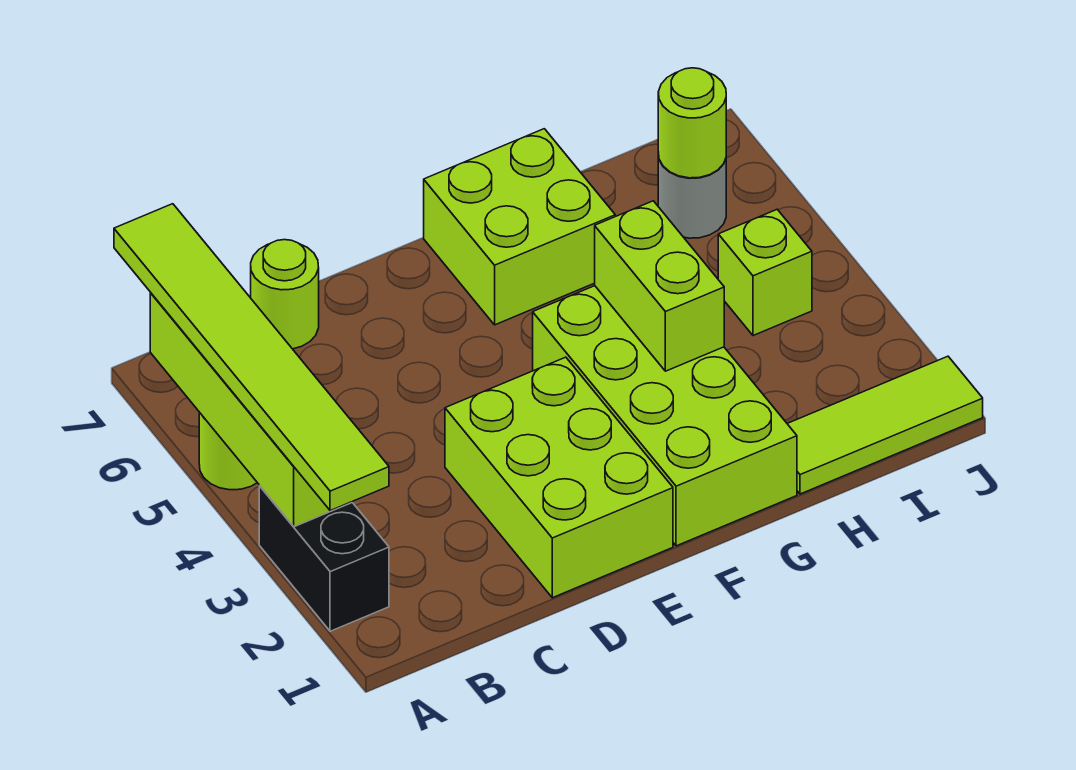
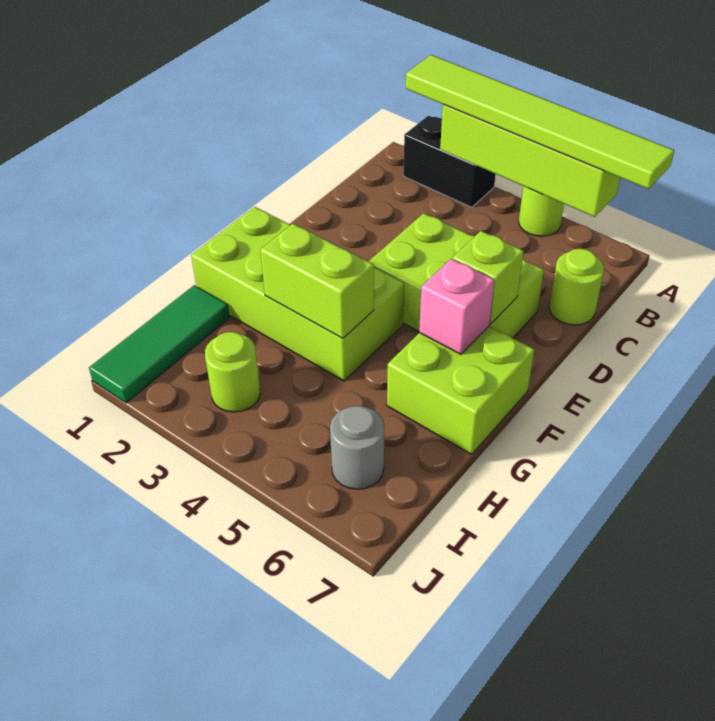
lime brick D1:E3 level 1 -> lime brick D4:E6 level 1
none -> pink brick F6 level 2
lime tile H1:J1 level 1 -> green tile H1:J1 level 1
lime brick I4 level 1 -> lime brick E6 level 2
lime round brick I6 level 2 -> lime round brick I3 level 1

